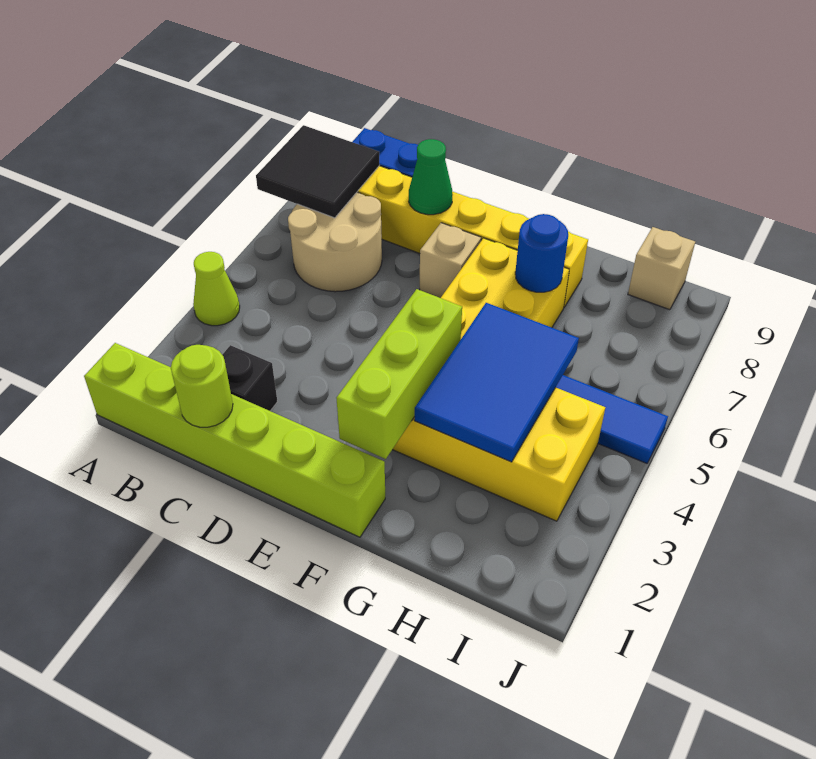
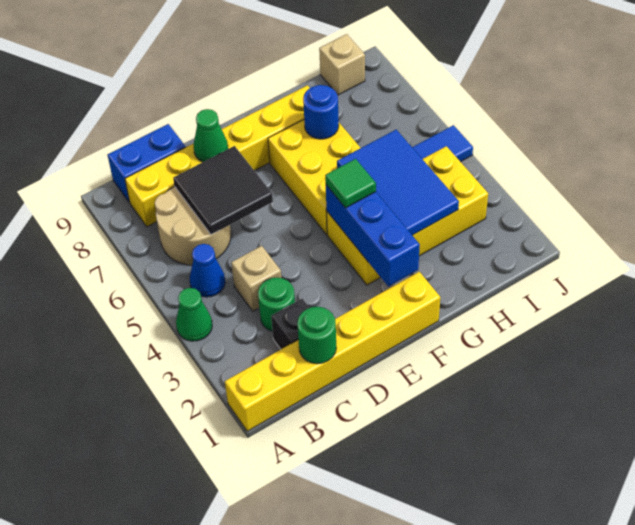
lime brick A1:F1 level 1 -> yellow brick A1:F1 level 1
lime cone A4 level 1 -> green cone A4 level 1
black tile A7:B8 level 2 -> black tile C6:D7 level 2
none -> blue cone B5 level 1
lime round brick C1 level 2 -> green round brick C1 level 2
none -> green round brick C3 level 1
tan brick E7 level 1 -> tan brick C4 level 1
lime brick F2:F4 level 2 -> blue brick F2:F4 level 2
none -> green tile F4 level 3

